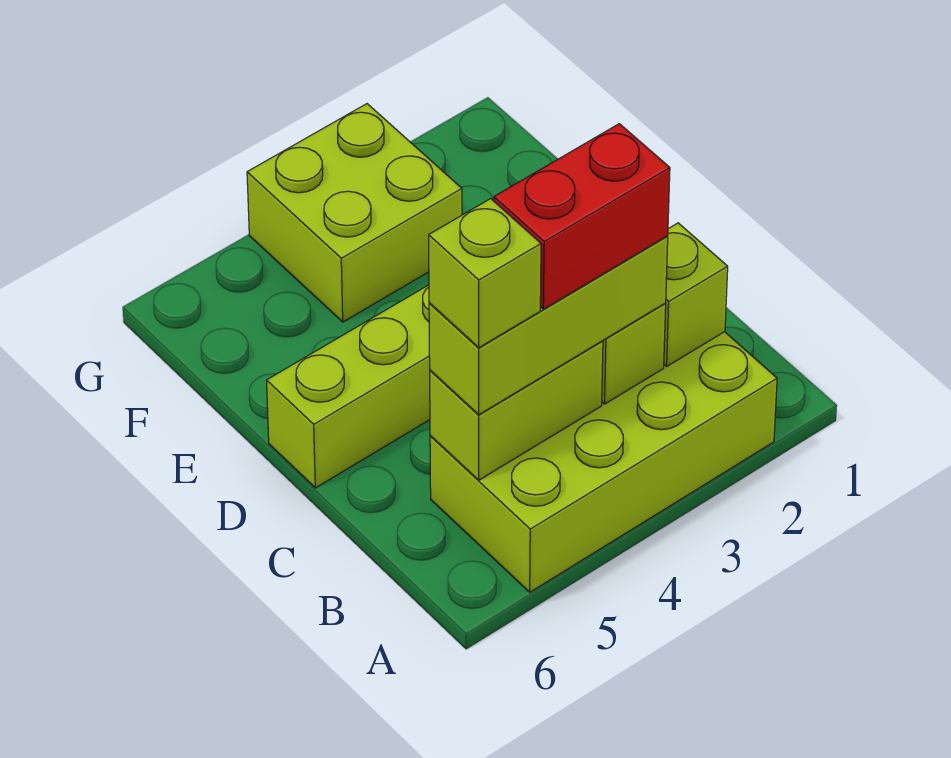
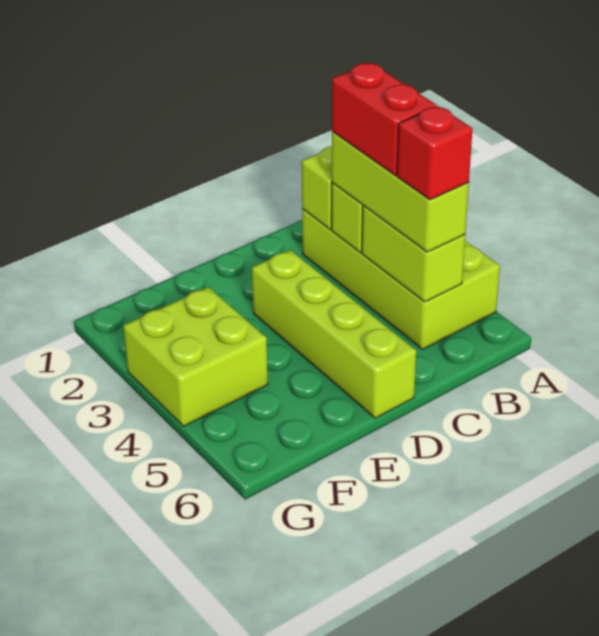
lime brick B5 level 4 -> red brick B5 level 4

